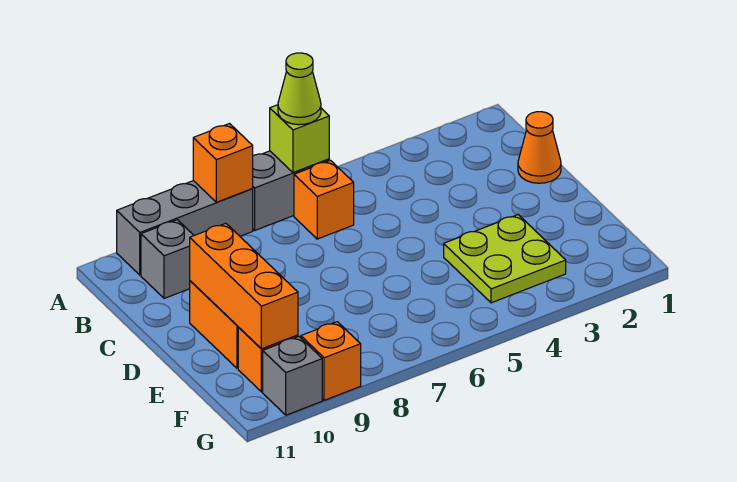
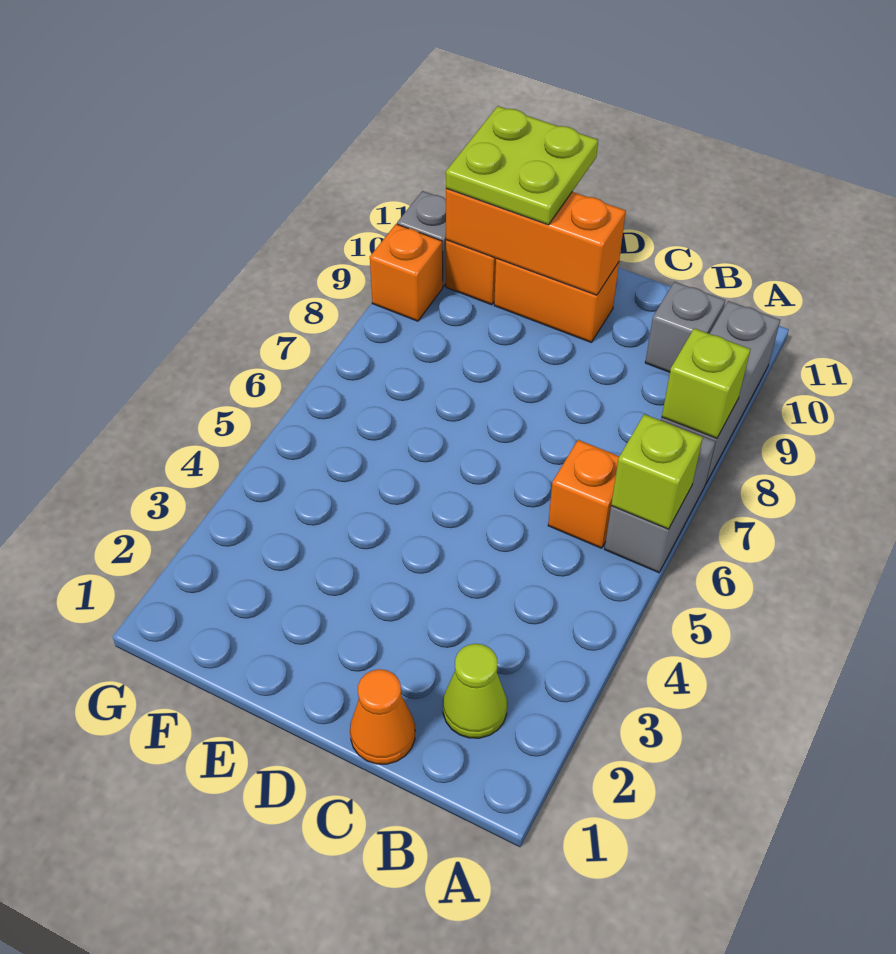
lime cone A6 level 3 -> lime cone B2 level 1
orange brick A8 level 2 -> lime brick A8 level 2
lime plate E3:F4 level 1 -> lime plate E10:F11 level 3

